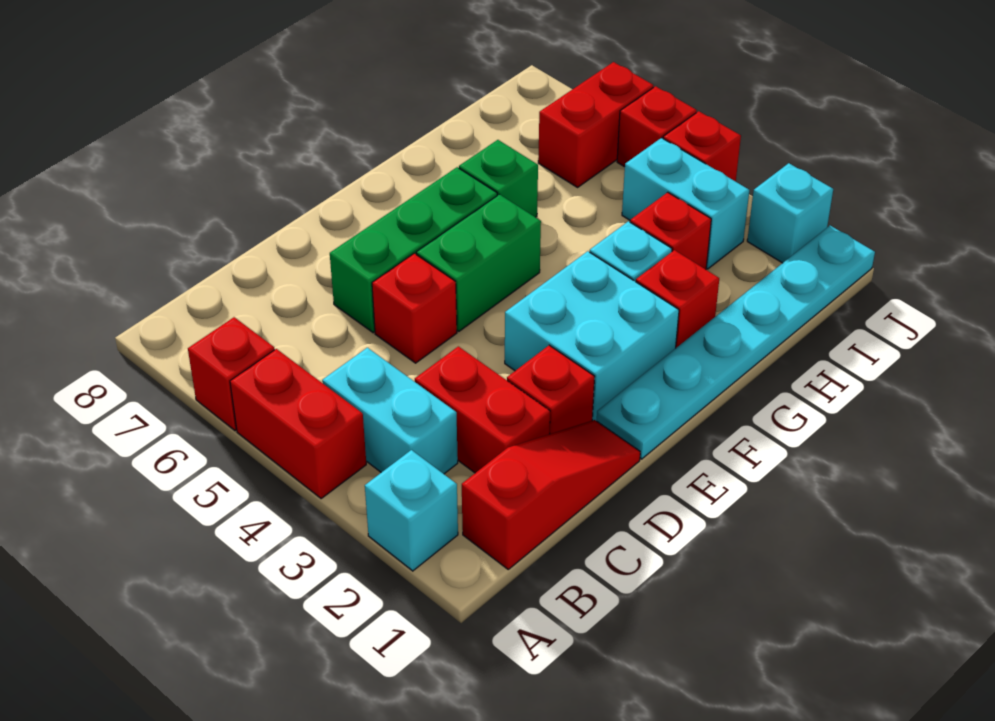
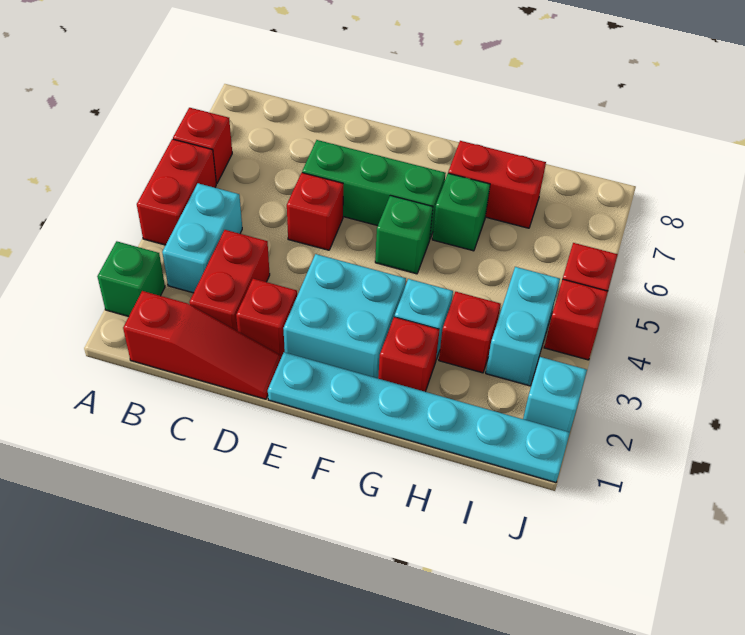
cyan brick A2 level 1 -> green brick A2 level 1
green brick E5:F5 level 1 -> green brick F5 level 1
red brick I6:J6 level 1 -> red brick G7:H7 level 1

